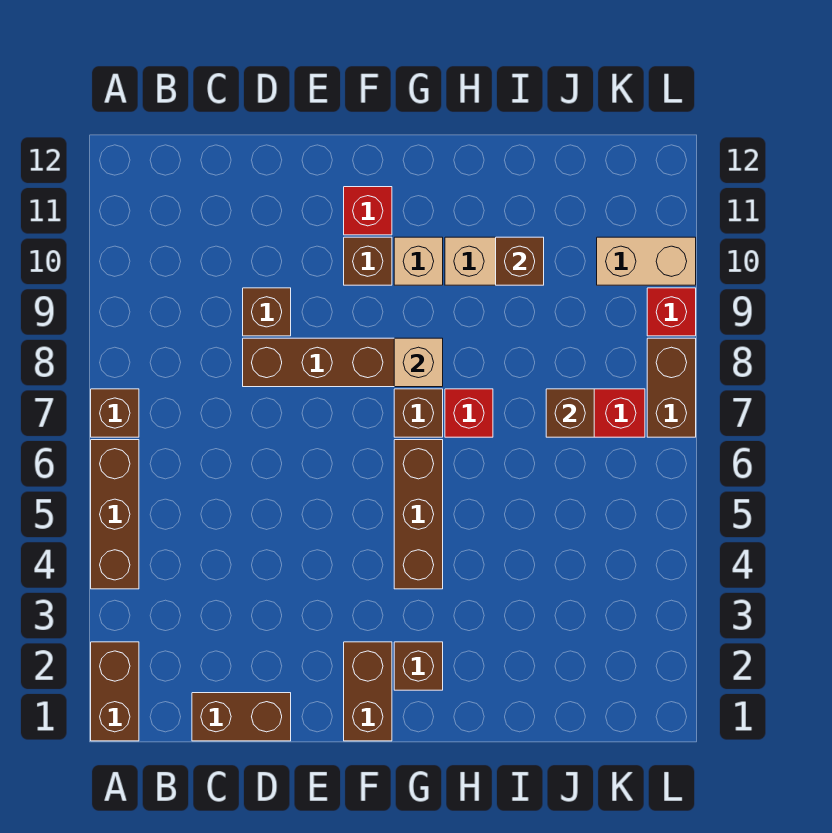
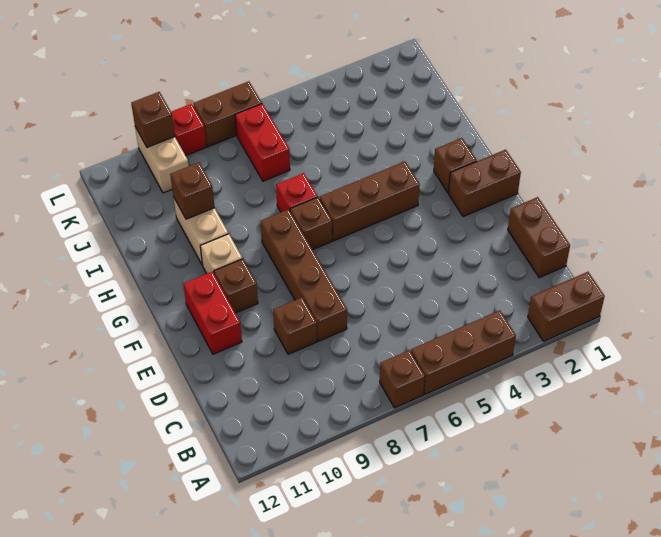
red brick F11 level 1 -> red brick E11:F11 level 1
tan brick G8 level 2 -> none
brown brick J7 level 2 -> brown brick L10 level 2

